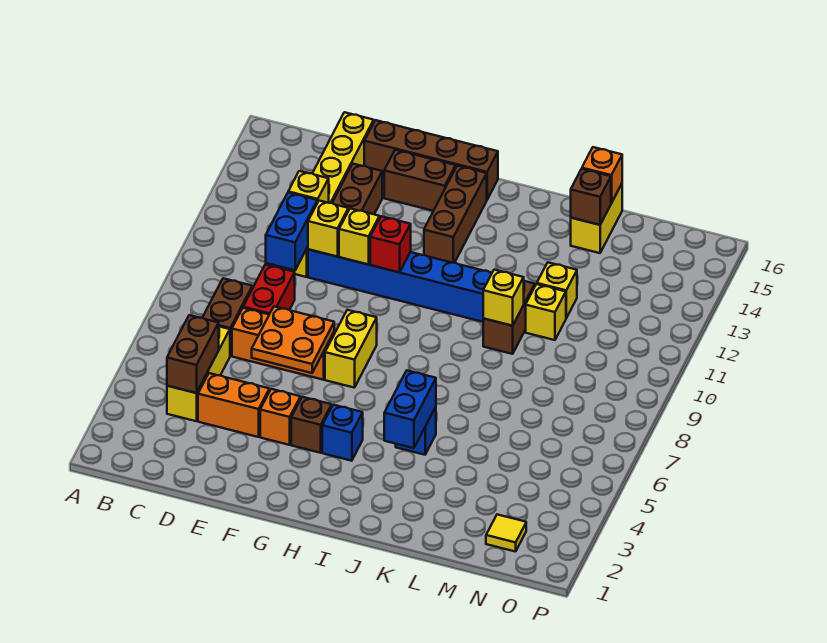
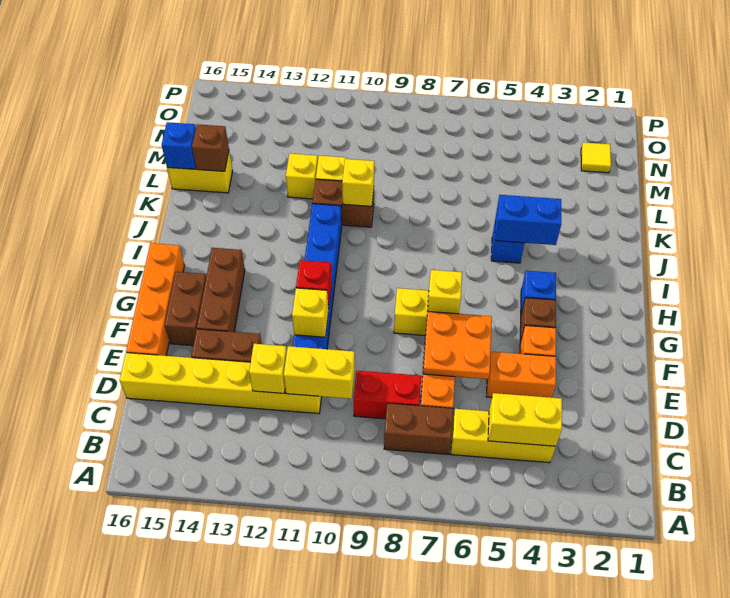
brown brick C4:C5 level 2 -> yellow brick C4:C5 level 2
orange brick D4:E4 level 1 -> orange brick E4:E5 level 1
blue brick D10:D11 level 2 -> yellow brick D10:D11 level 2
yellow brick E11 level 2 -> yellow brick G7 level 2
brown brick E16:H16 level 1 -> orange brick E16:H16 level 1
brown brick H13:H15 level 1 -> brown brick F14:H14 level 1
orange brick L16 level 2 -> blue brick L16 level 2

